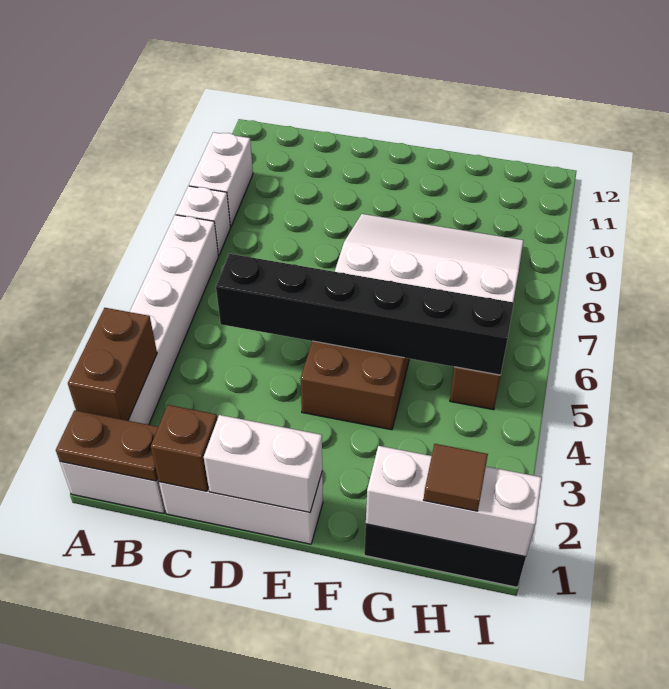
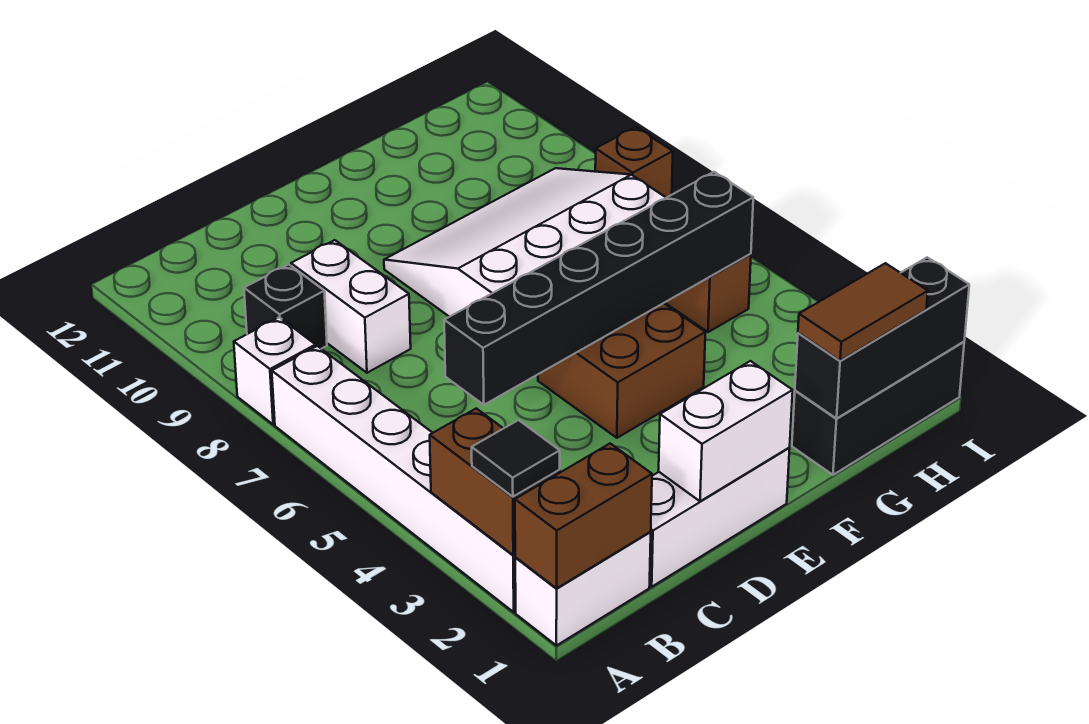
brown plate A1:B1 level 2 -> brown brick A1:B1 level 2
none -> black tile A2 level 3
white brick A9:A10 level 1 -> white brick C8:C9 level 1
none -> black brick B9 level 1
brown brick C1 level 2 -> brown brick I8 level 1
white brick G1:I1 level 2 -> black brick G1:I1 level 2
brown tile H1 level 3 -> brown tile G1:H1 level 3

